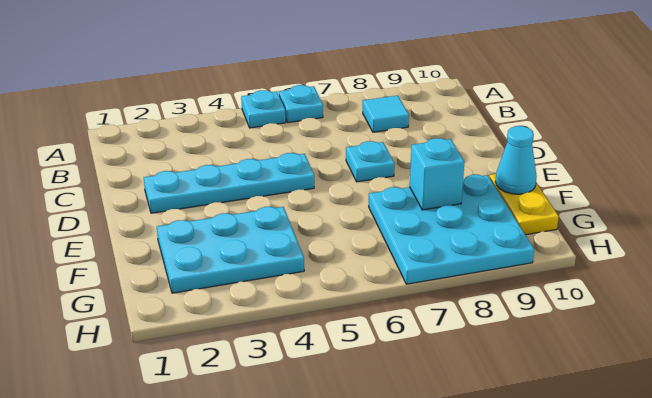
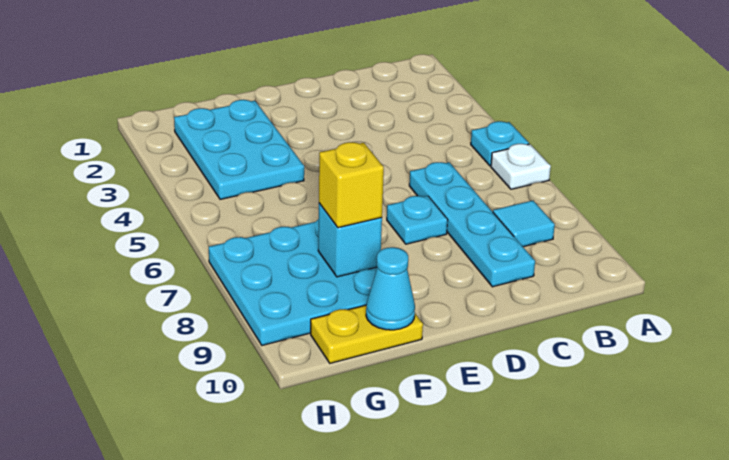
cyan plate A6 level 1 -> white plate A6 level 1
cyan plate D2:D5 level 1 -> cyan plate C6:C9 level 1
none -> yellow brick F8 level 3

